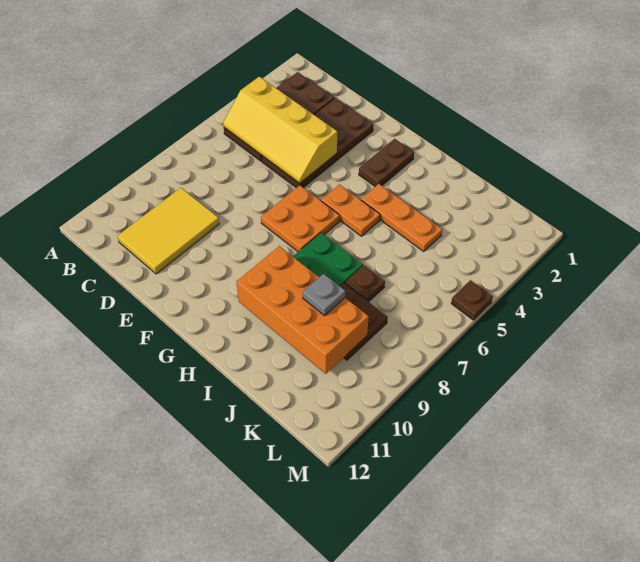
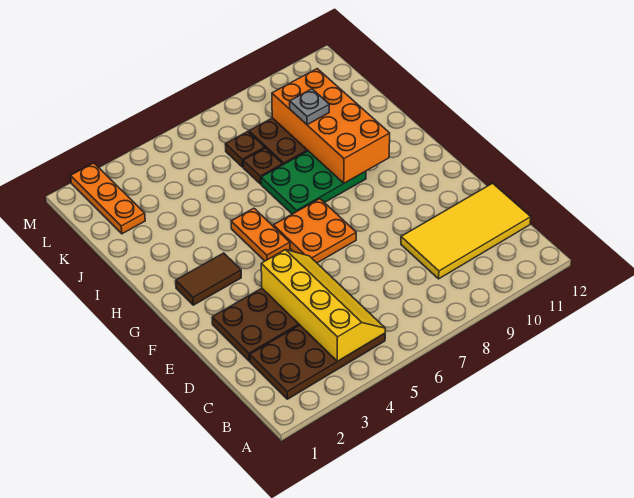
yellow tile C9:D11 level 1 -> yellow tile C9:D12 level 1
brown plate G2:G3 level 1 -> brown tile G2:G3 level 1
orange plate H4:J4 level 1 -> orange plate K2:M2 level 1
brown plate M5 level 1 -> brown plate K7 level 1

